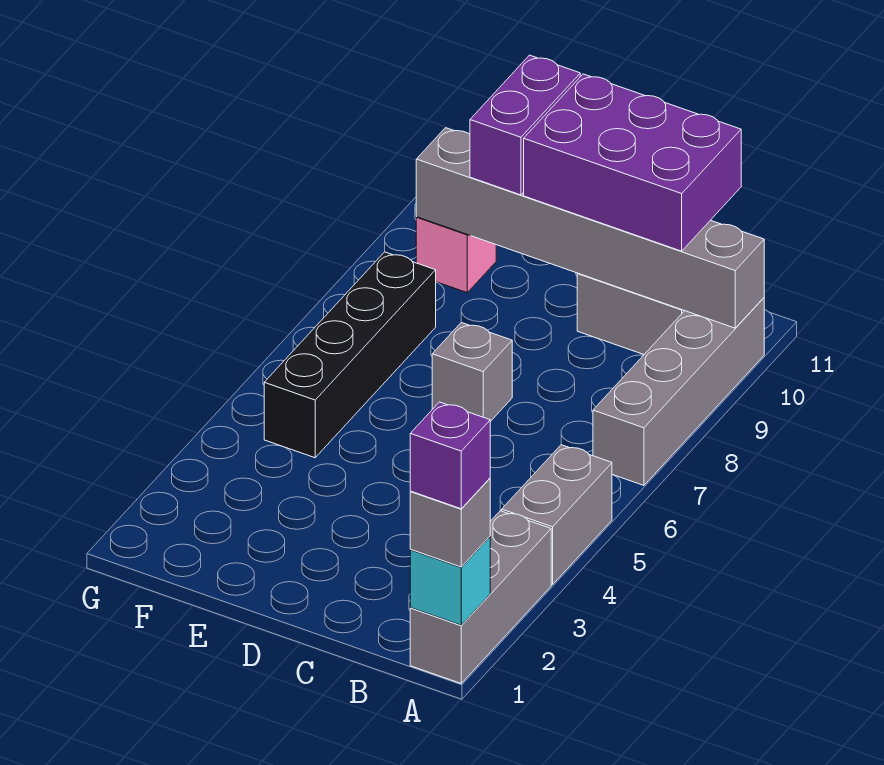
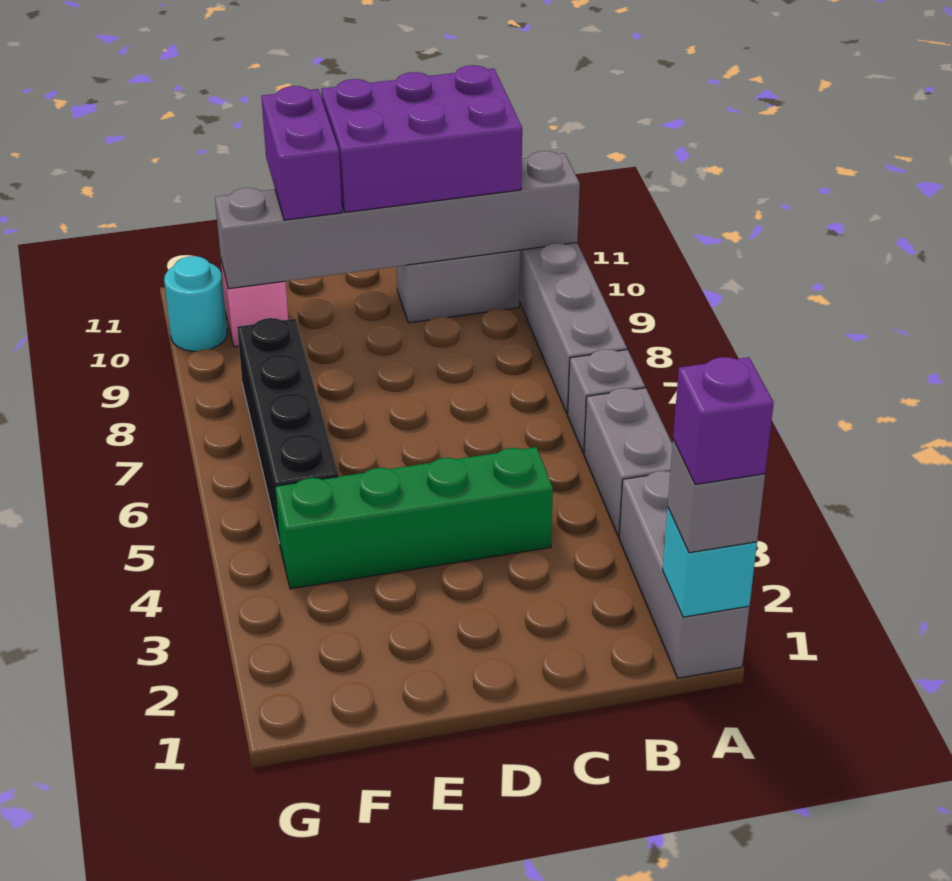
none -> green brick C4:F4 level 1
grey brick D7 level 1 -> grey brick A6 level 1
none -> cyan round brick G10 level 1

